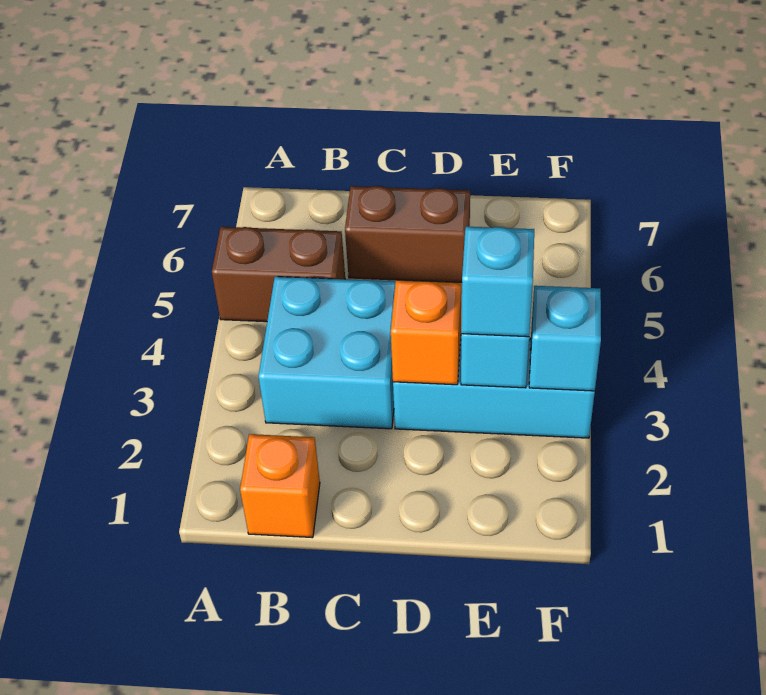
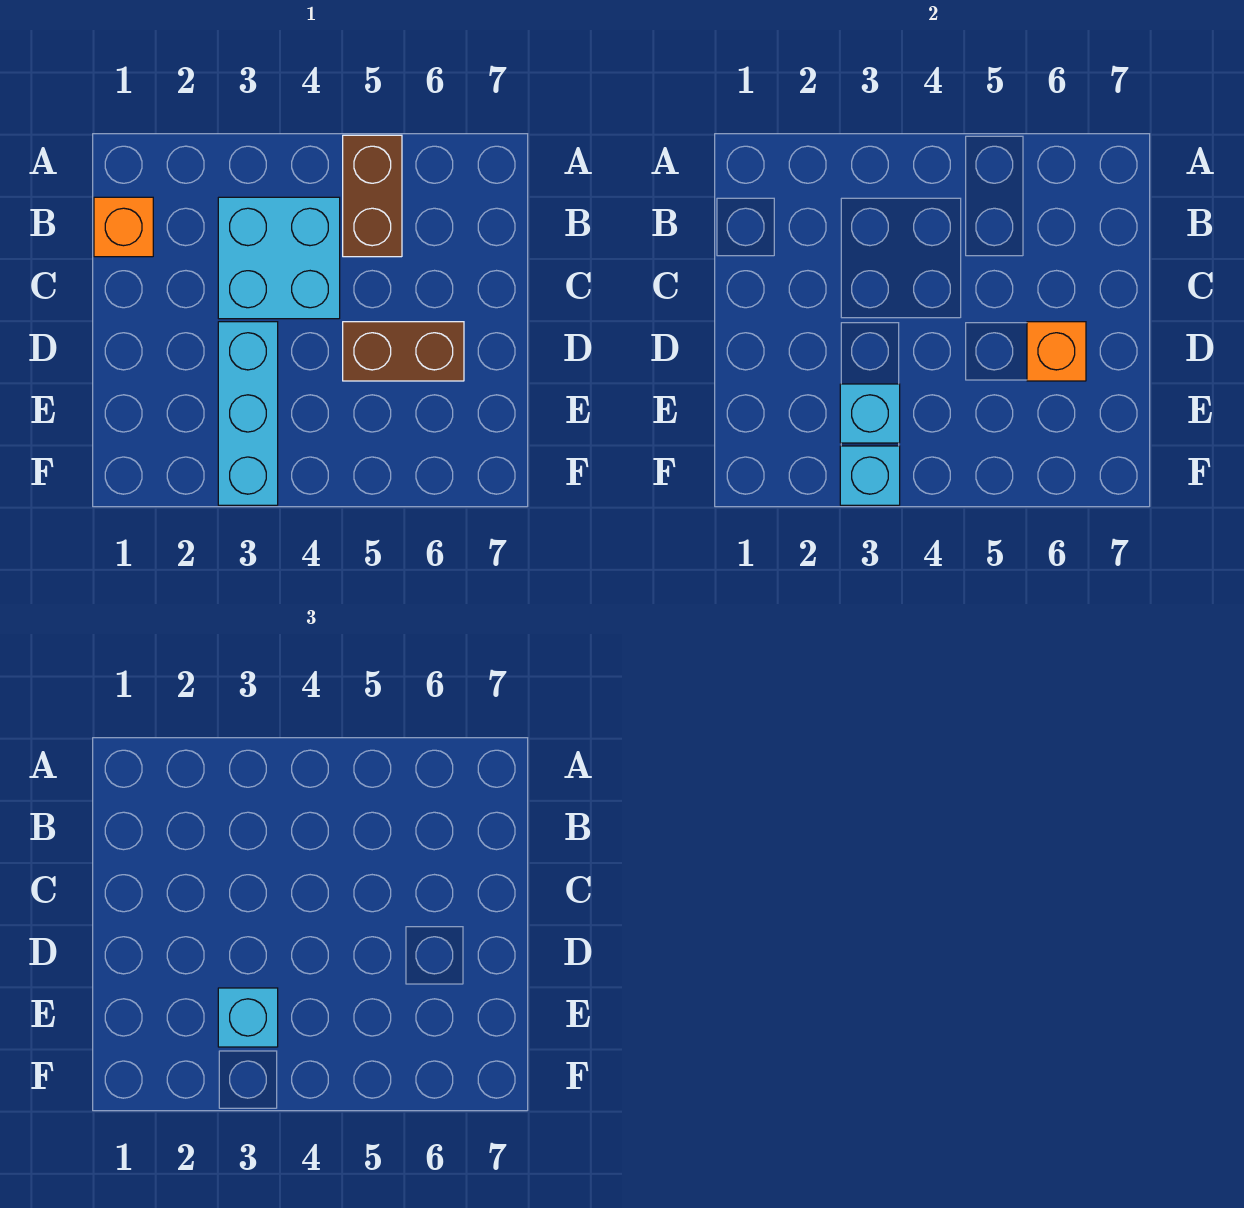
brown brick C6:D6 level 1 -> brown brick D5:D6 level 1
orange brick D3 level 2 -> orange brick D6 level 2

